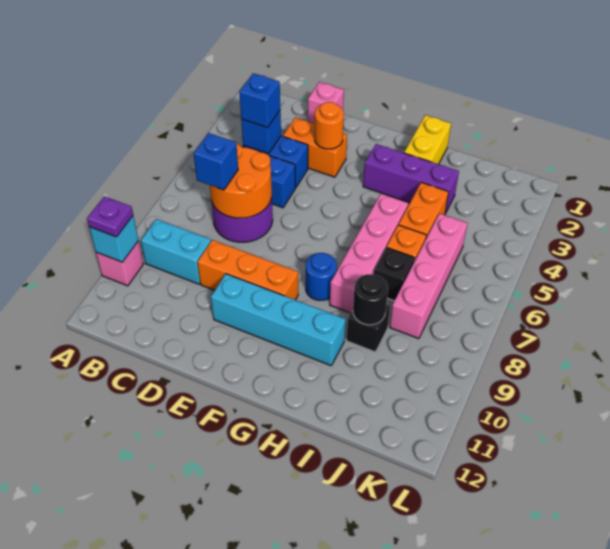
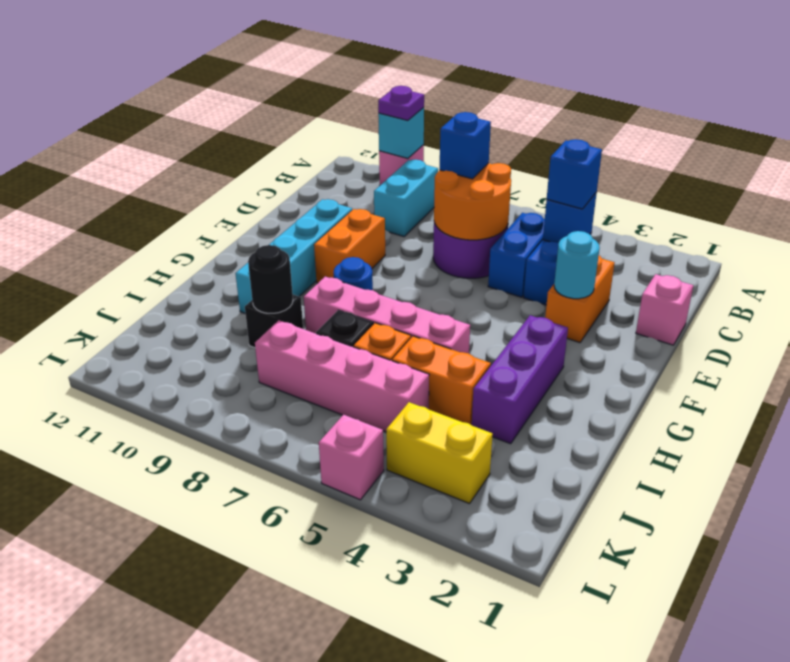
orange brick D9:F9 level 1 -> orange brick E9:F9 level 1
orange round brick E3 level 2 -> cyan round brick E3 level 2
yellow brick H1:H2 level 1 -> yellow brick K3:K4 level 1
none -> pink brick L5 level 1

